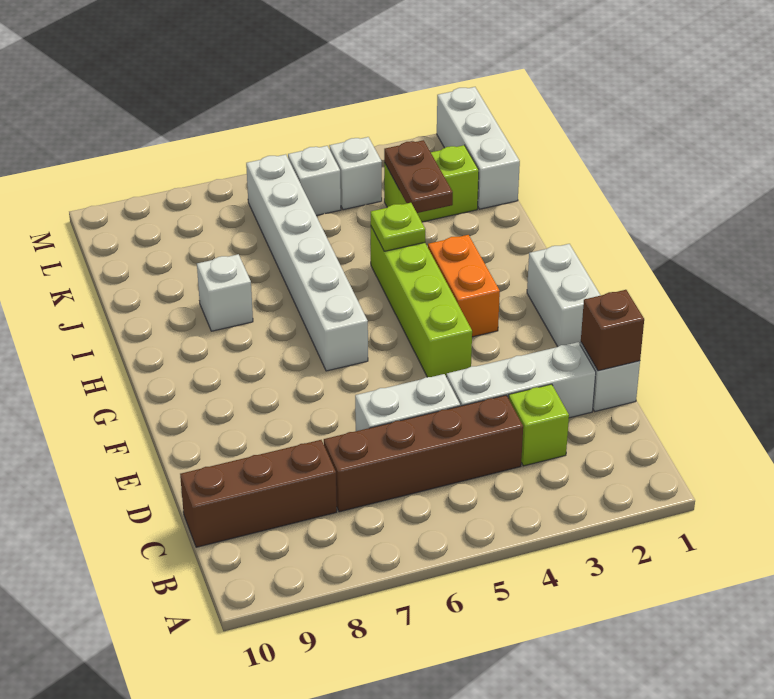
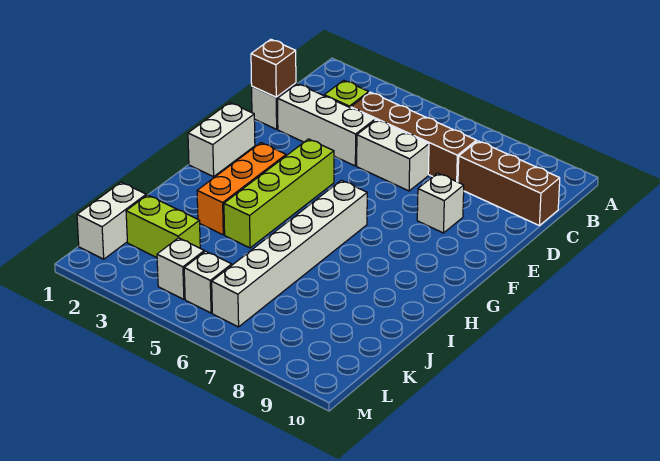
orange brick G3:H3 level 1 -> orange brick G3:I3 level 1
lime plate I4 level 2 -> none
white brick I8 level 1 -> white brick E8 level 1
brown plate J3:K3 level 2 -> none
white brick K1:M1 level 1 -> white brick K1:L1 level 1

